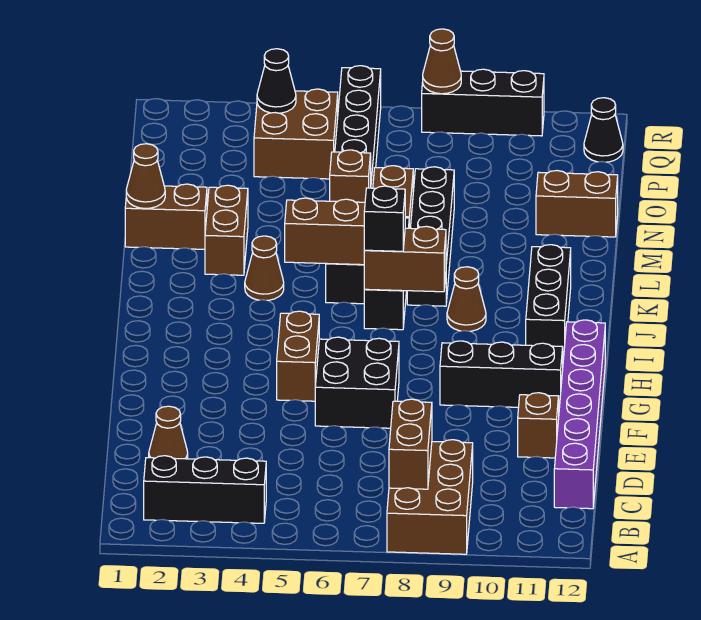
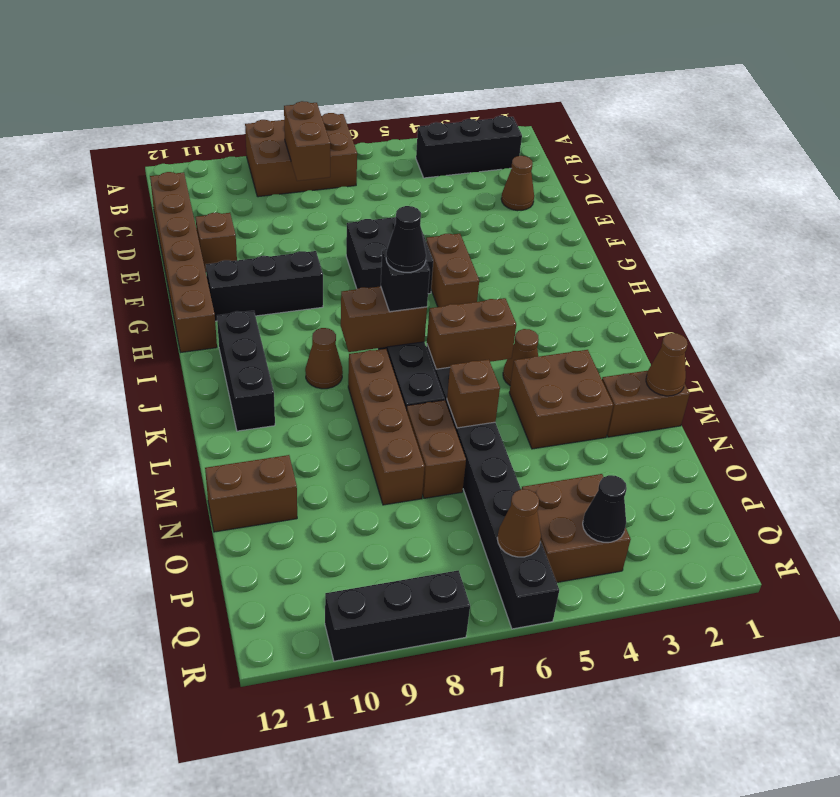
brown brick A8:C9 level 1 -> brown brick A7:B9 level 1
purple brick C12:H12 level 1 -> brown brick C12:H12 level 1
black brick K8:N8 level 1 -> brown brick K8:N8 level 1
brown brick L3:M3 level 1 -> brown brick L3:M4 level 1
black cone Q12 level 1 -> black cone J7 level 4
brown cone R8 level 2 -> brown cone Q6 level 2

